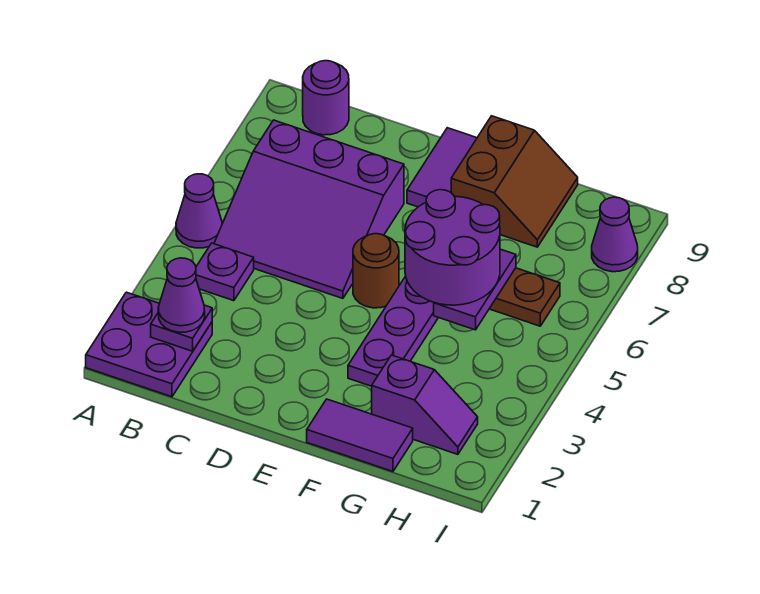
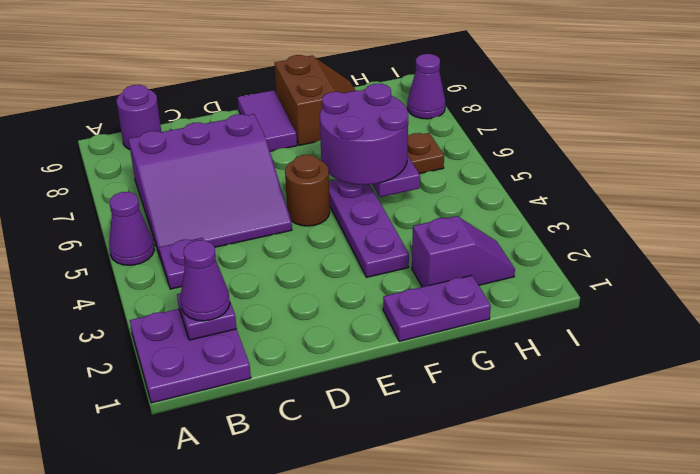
purple tile F1:G1 level 1 -> purple plate F1:G1 level 1

